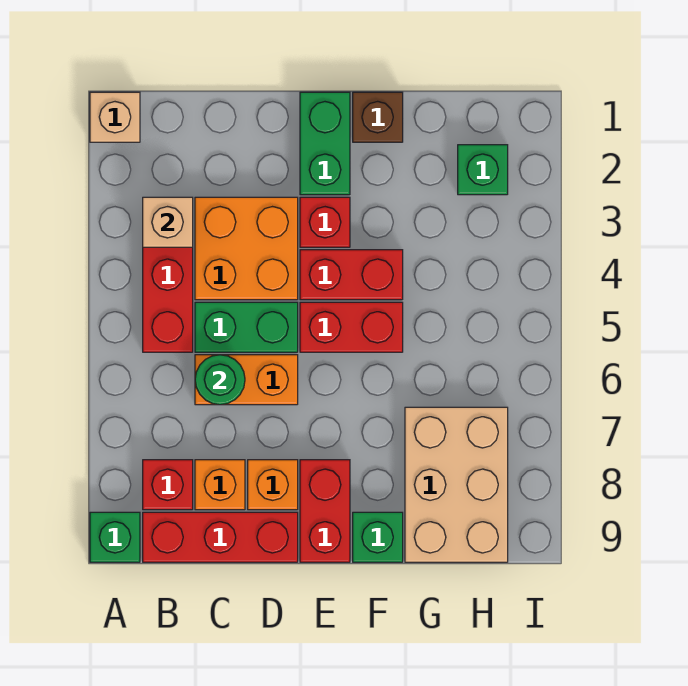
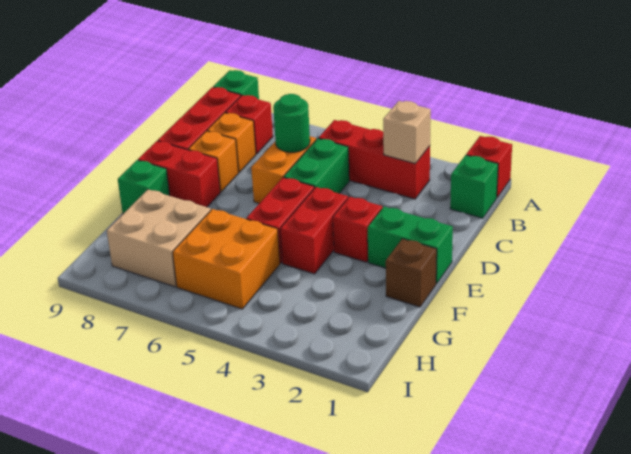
tan brick A1 level 1 -> red brick A1 level 1
orange brick C3:D4 level 1 -> orange brick G5:H6 level 1
tan brick G7:H9 level 1 -> tan brick G7:H8 level 1
green brick H2 level 1 -> green brick B1 level 1

